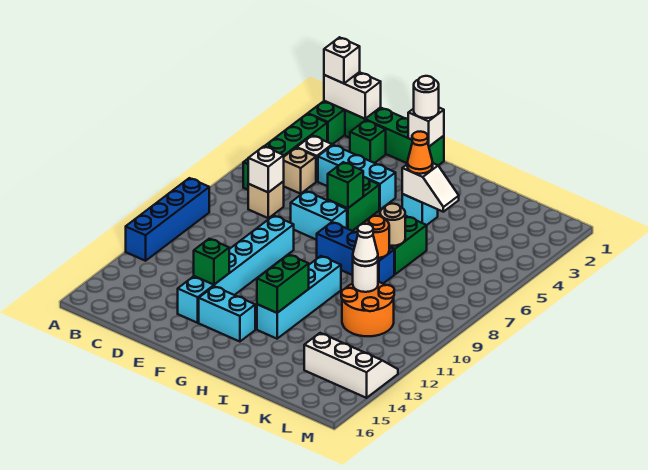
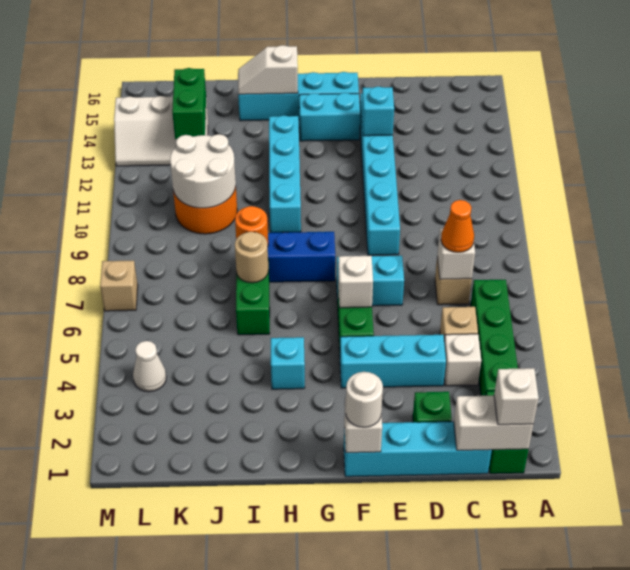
blue brick A9:A12 level 1 -> none
green brick C1:F1 level 1 -> cyan brick C1:F1 level 1
green brick E13 level 2 -> cyan brick E13 level 2
green brick F6 level 2 -> white brick F6 level 2
none -> cyan brick F15:I15 level 1
white slope H4:I4 level 2 top H -> white slope H15:I15 level 2 top H
orange cone H4 level 3 -> orange cone C7 level 3
green brick H12:H13 level 2 -> green brick K13:K14 level 2
white round brick J10 level 2 -> white round brick J10:K11 level 2
white cone J10 level 3 -> white cone L4 level 1
none -> tan brick M7 level 1

